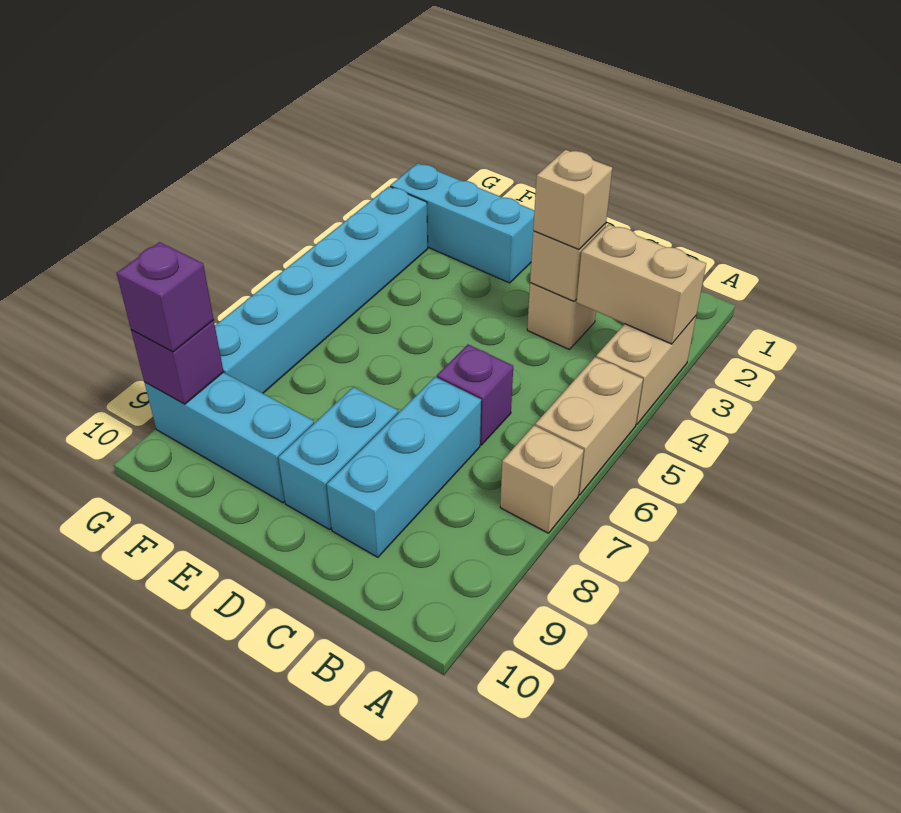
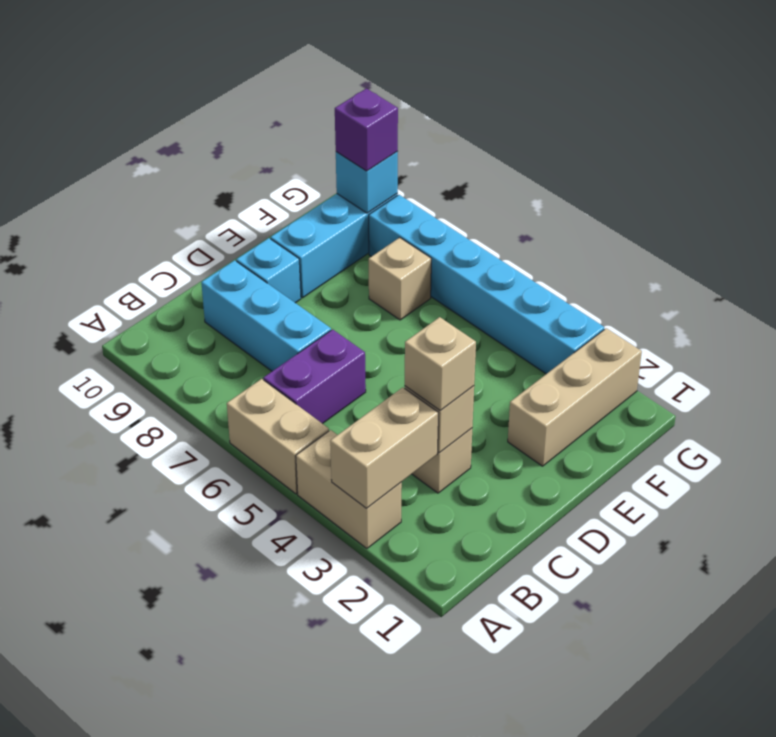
tan brick A7 level 1 -> tan brick F7 level 1
purple brick C6 level 1 -> purple brick B6:C6 level 1
cyan brick D8:D9 level 1 -> cyan brick D9 level 1
cyan brick E2:G2 level 1 -> tan brick E2:G2 level 1
purple brick G9 level 2 -> cyan brick G9 level 2

